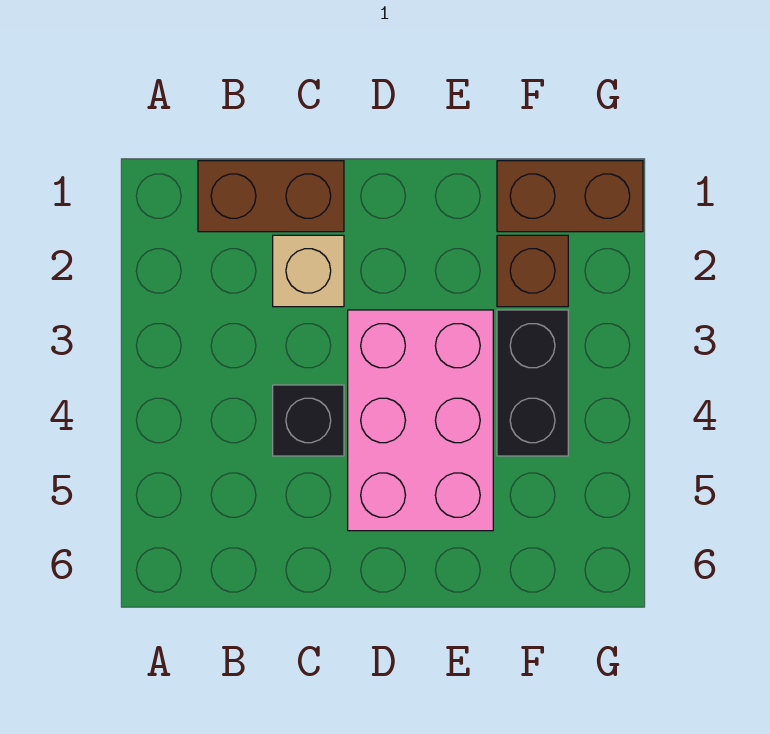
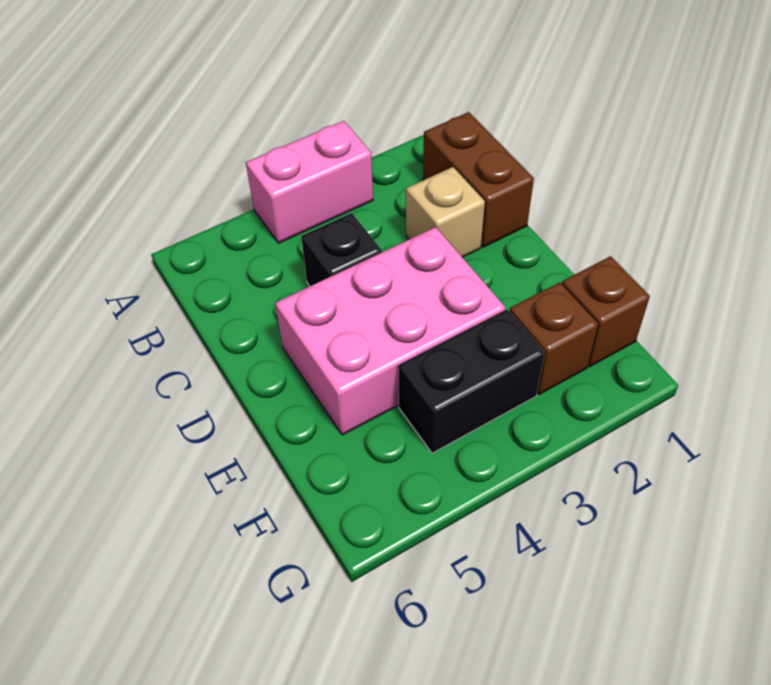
none -> pink brick A3:A4 level 1
brown brick F1:G1 level 1 -> brown brick F1 level 1

